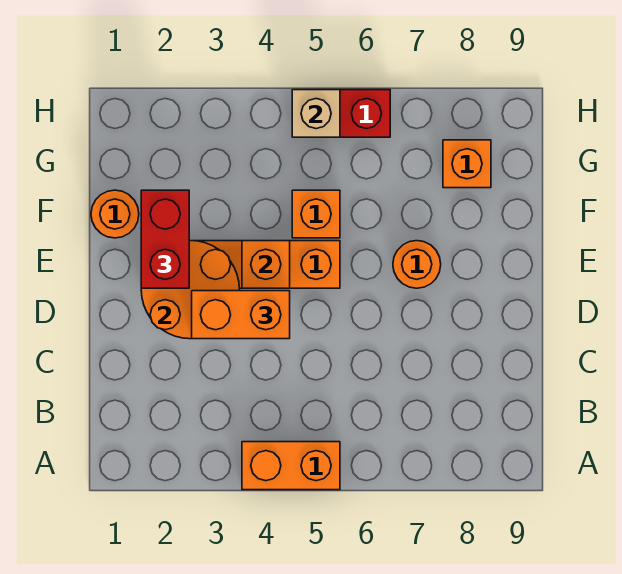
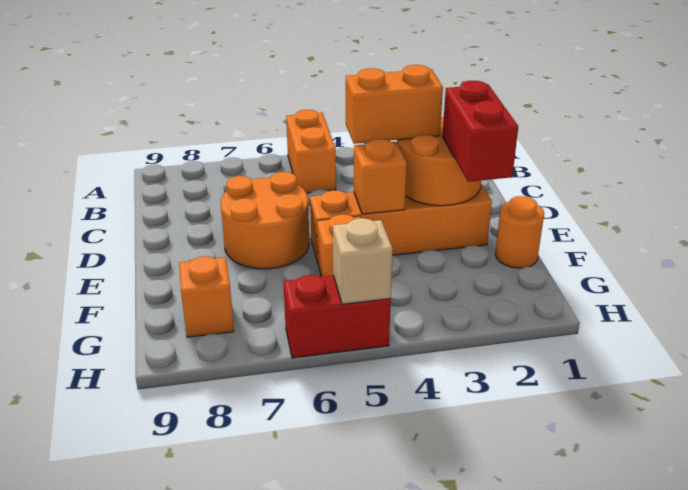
orange brick A4:A5 level 1 -> orange brick A5:B5 level 1
orange round brick E7 level 1 -> orange round brick D6:E7 level 1

